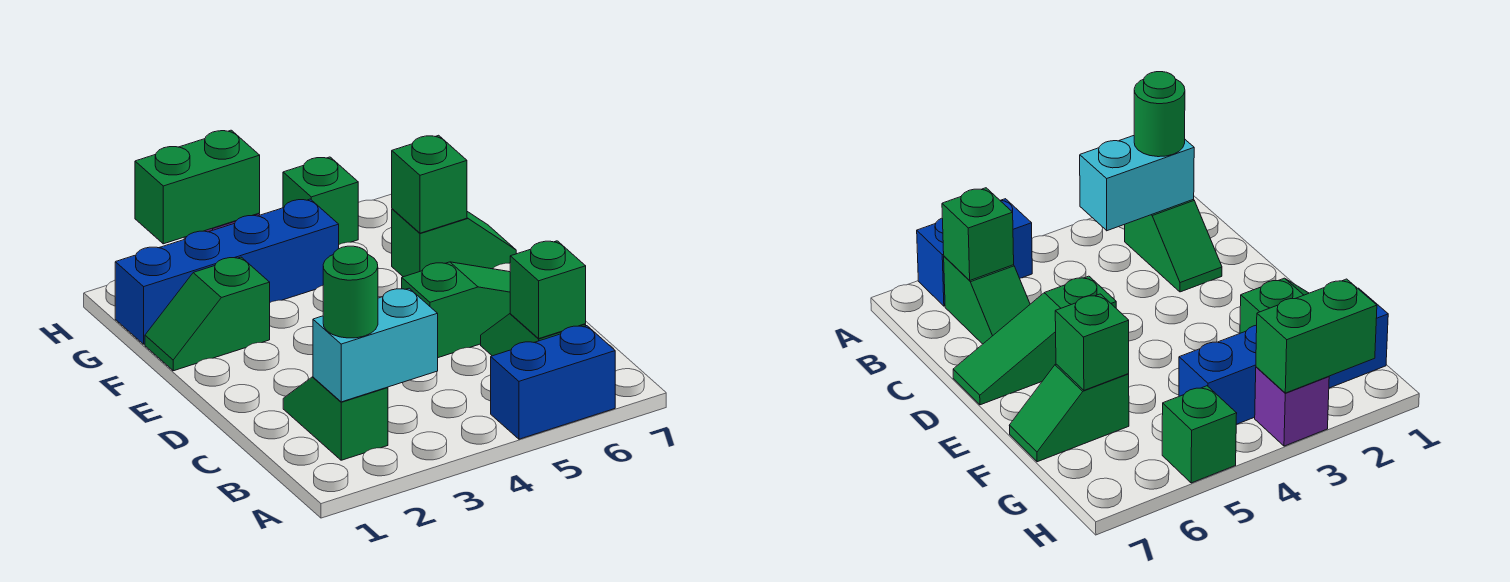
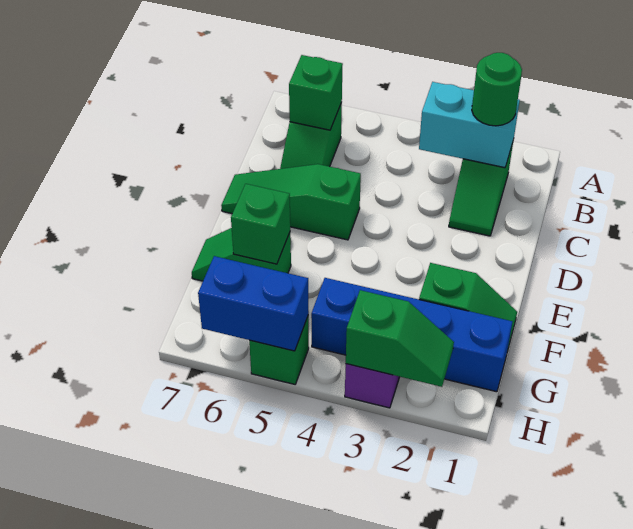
blue brick A5:A6 level 1 -> blue brick H5:H6 level 2
green brick H2:H3 level 2 -> green slope H2:H3 level 2 top 3

